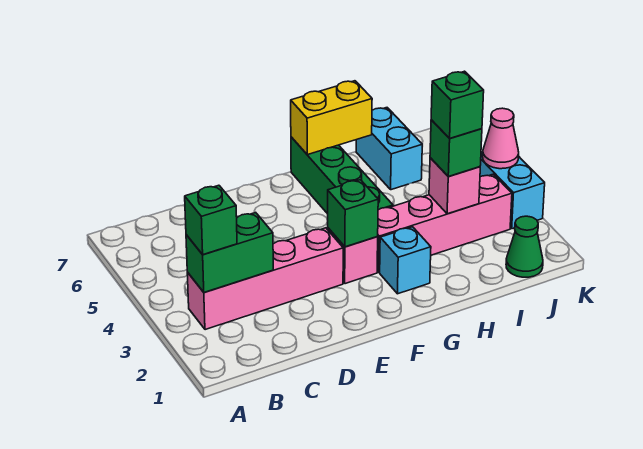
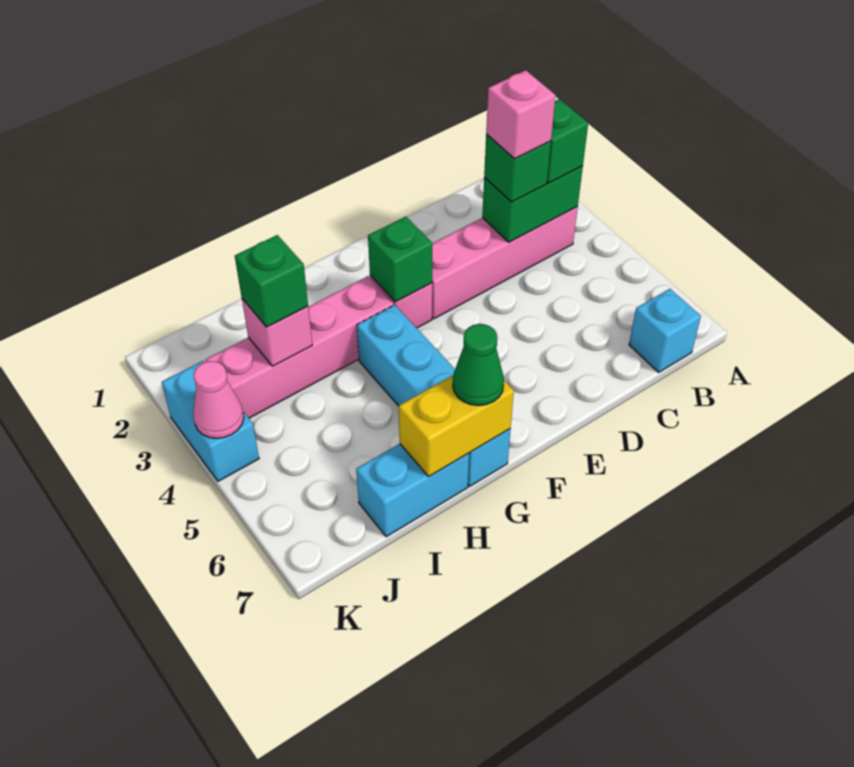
none -> pink brick C3 level 4
cyan brick G2 level 1 -> cyan brick B7 level 1
green brick G4:G7 level 1 -> cyan brick G4:G7 level 1
green brick I3 level 4 -> green brick C3 level 3
cyan brick I6:I7 level 1 -> cyan brick H7:I7 level 1
green cone J1 level 1 -> green cone G7 level 3

